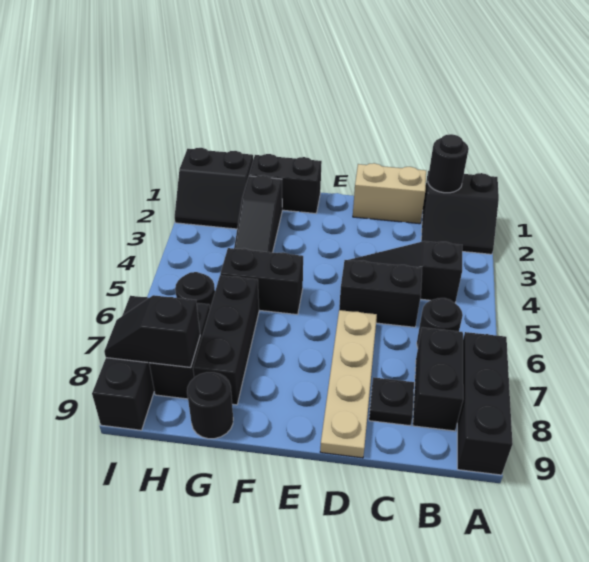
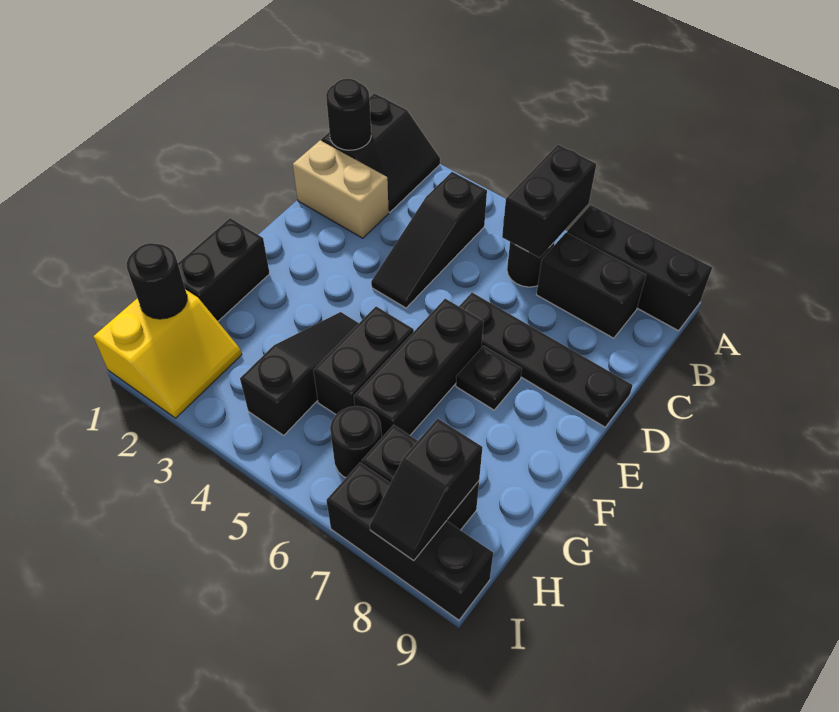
tan brick C1:D1 level 1 -> tan brick C1:C2 level 1
black brick C5:D5 level 1 -> black brick A6:B6 level 2
black plate C8 level 1 -> black plate E7 level 1
tan plate D6:D9 level 1 -> black plate D6:D9 level 1
black slope G2:G4 level 1 top 2 -> black slope F4:H4 level 1 top H
black brick G6:G8 level 1 -> black brick E6:G6 level 1
black round brick G9 level 1 -> black round brick H1 level 2
black slope H1:I2 level 1 top 1 -> yellow slope H1:I2 level 1 top 1

